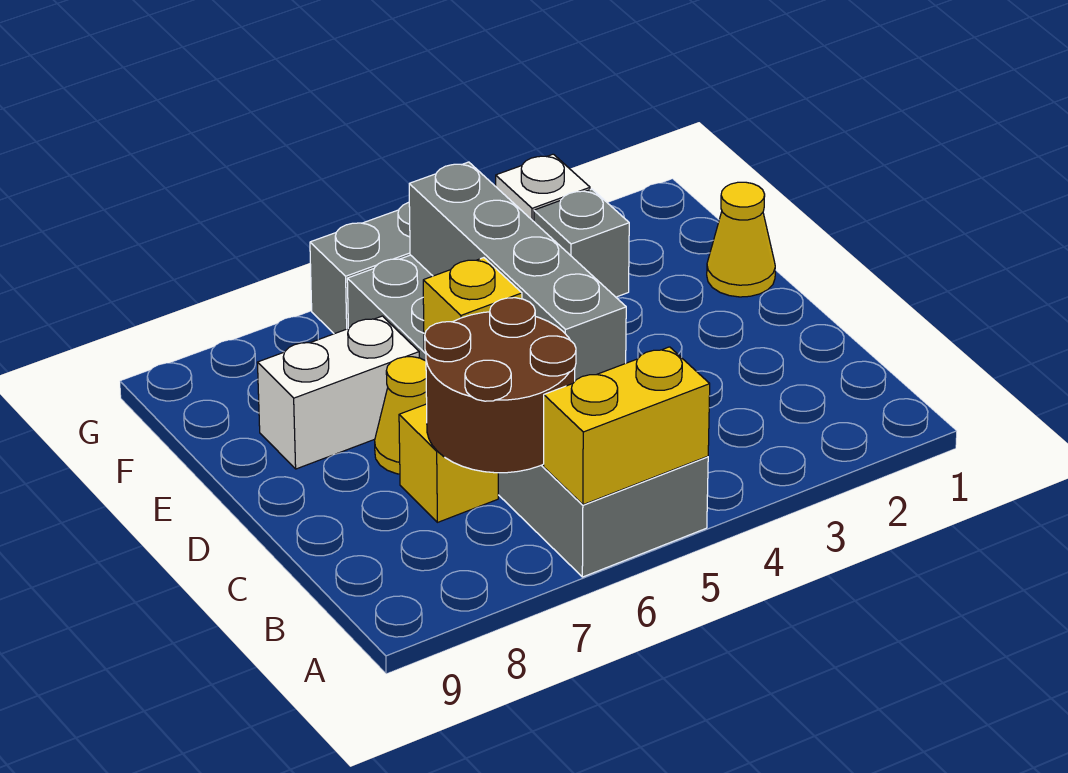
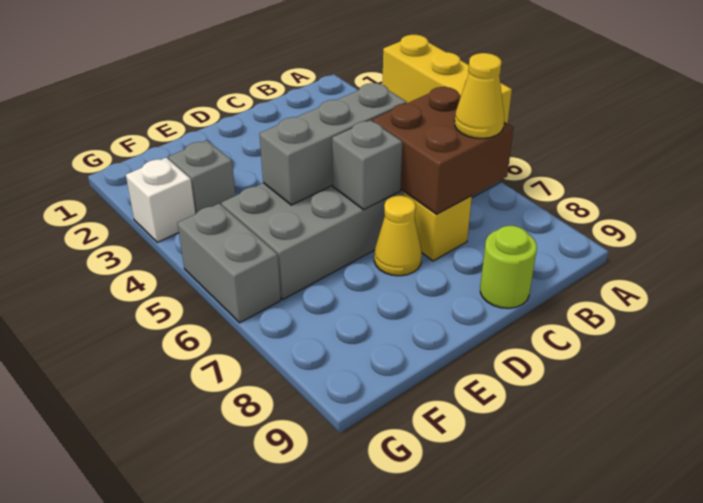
yellow brick A5:A6 level 2 -> yellow brick A4:A6 level 2
brown round brick B6:C7 level 2 -> brown brick B6:C7 level 2
grey brick C5:F5 level 2 -> grey brick C5:E5 level 2
none -> lime round brick C9 level 1
yellow brick D6 level 2 -> grey brick D6 level 2
yellow cone E1 level 1 -> yellow cone B7 level 3
white brick E7:E8 level 1 -> none

